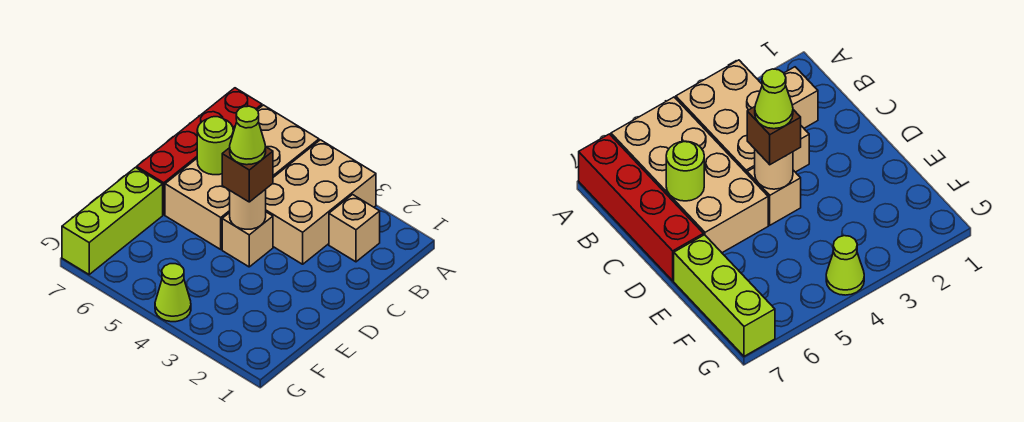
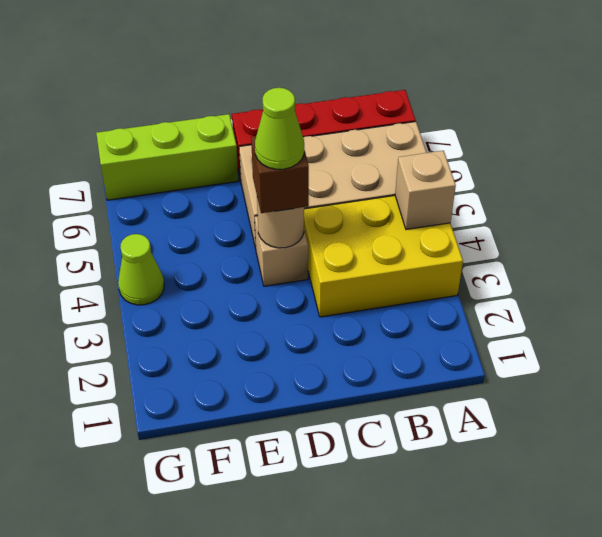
tan brick A3:C4 level 1 -> yellow brick A3:C4 level 1
tan brick B2 level 1 -> tan brick A4 level 2
lime round brick C6 level 2 -> none

